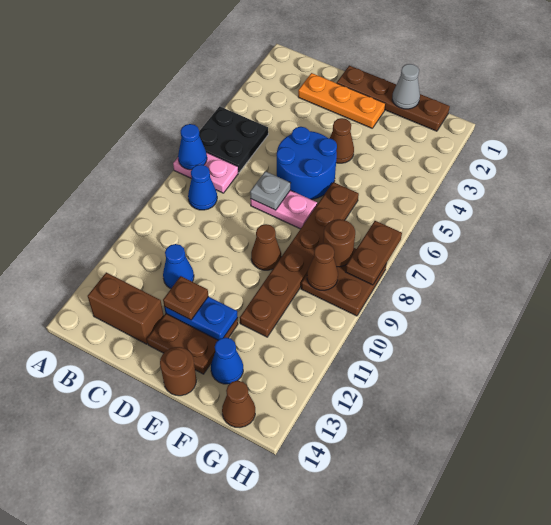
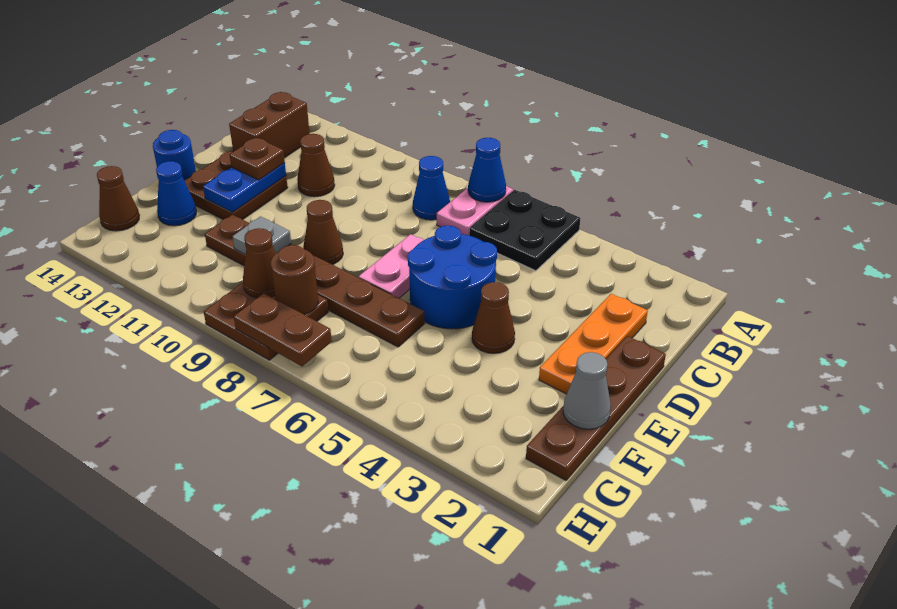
blue cone C11 level 1 -> brown cone C11 level 1
grey plate D7 level 2 -> grey plate F10 level 2
brown round brick E14 level 1 -> blue round brick E14 level 1

